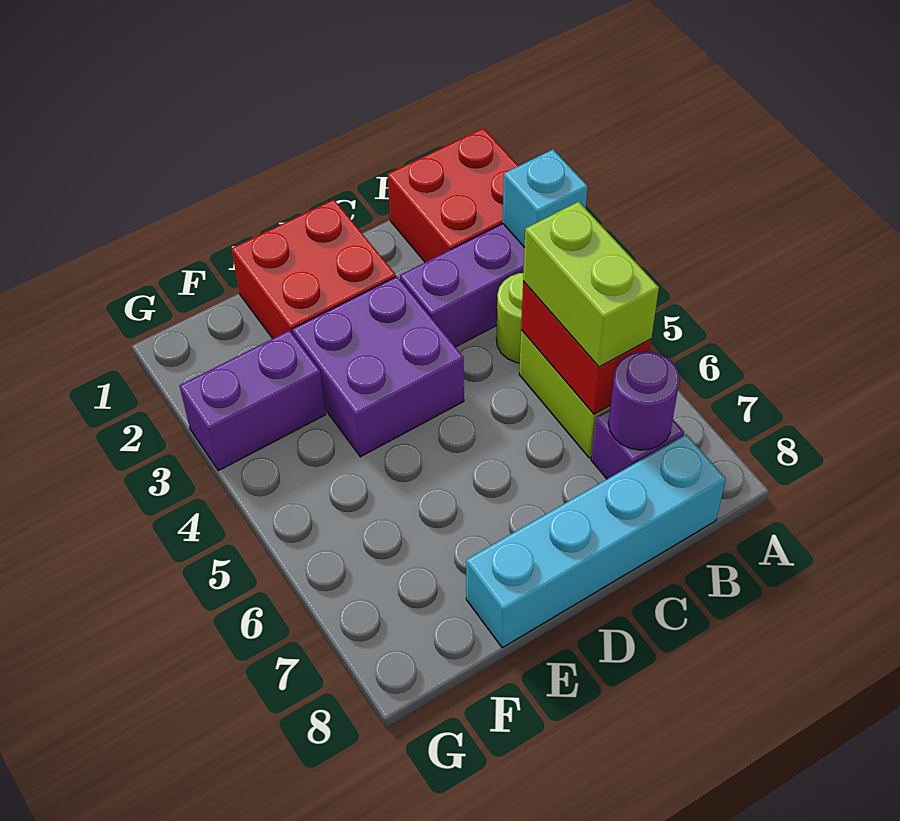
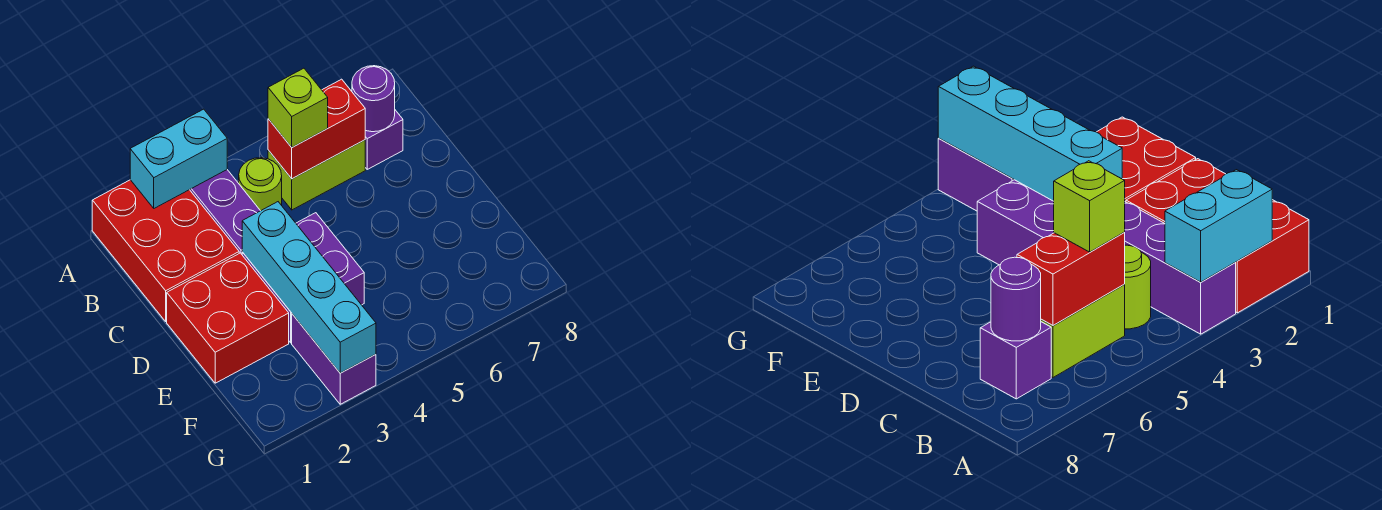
red brick A1:B2 level 1 -> red brick A1:C2 level 1
cyan brick A3 level 2 -> cyan brick A2:A3 level 2
lime brick B5:B6 level 3 -> lime brick B5 level 3
cyan brick B8:E8 level 1 -> cyan brick D3:G3 level 2

